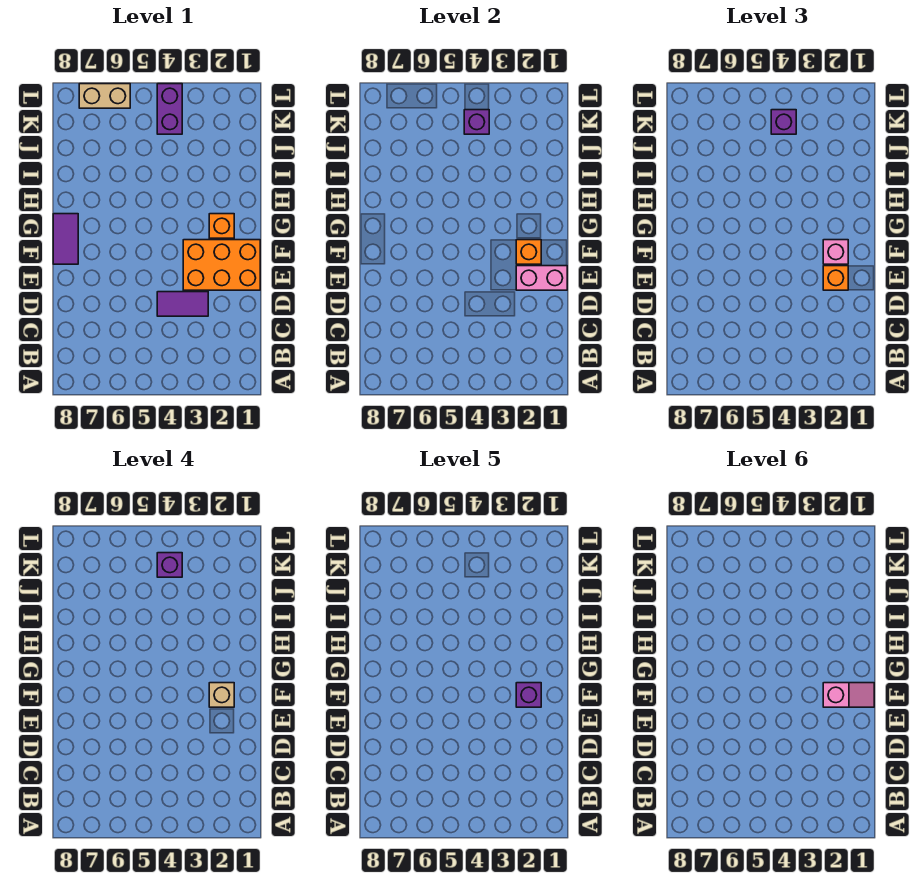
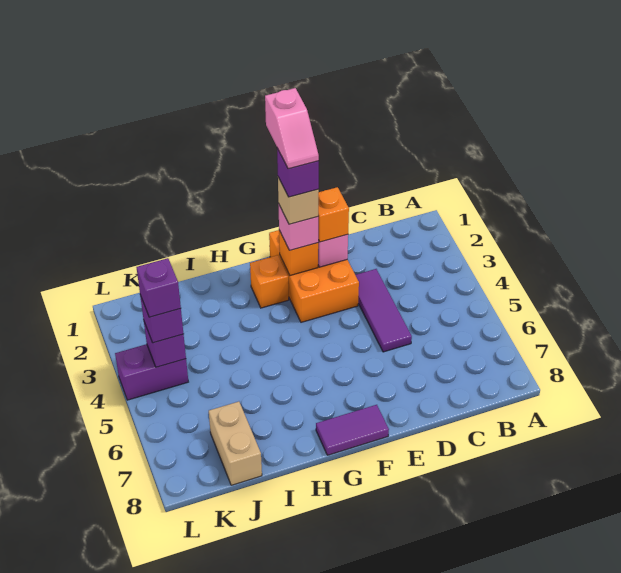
purple tile D3:D4 level 1 -> purple tile D3:D5 level 1
pink slope F1:F2 level 6 top 2 -> pink slope F1:F2 level 6 top 1
tan brick L6:L7 level 1 -> tan brick J7:J8 level 1

